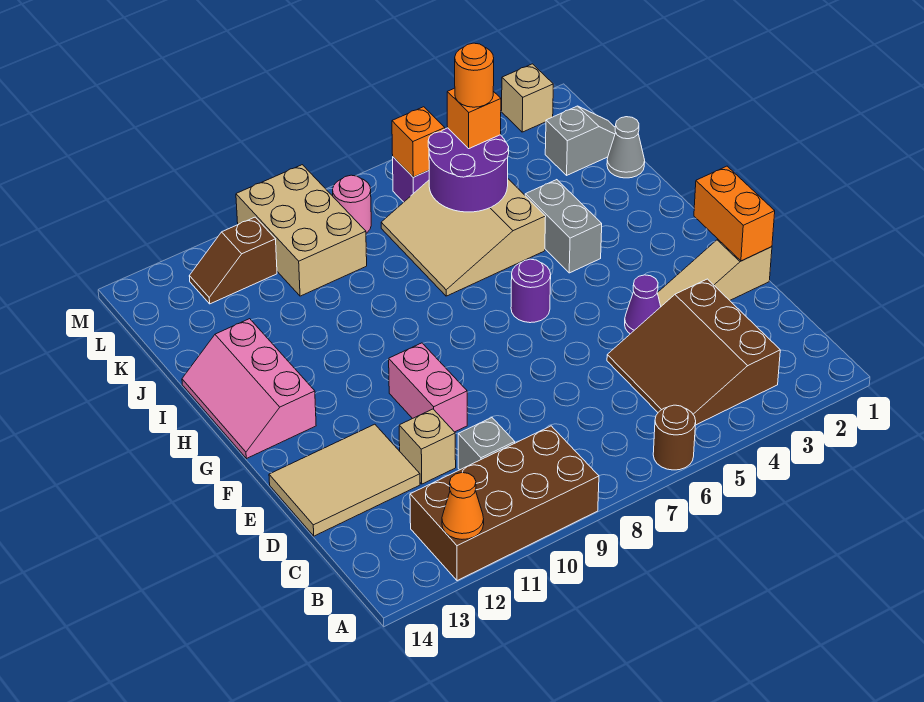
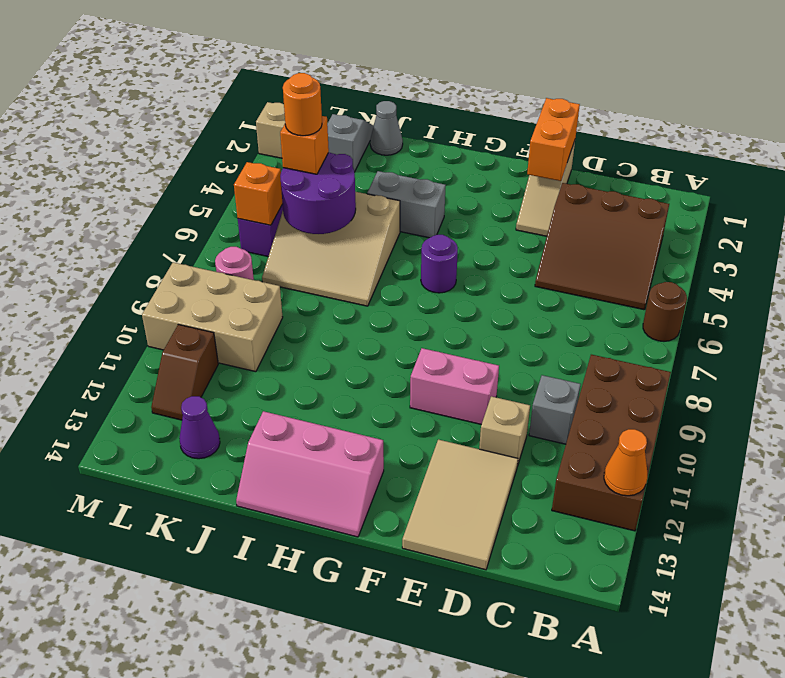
orange brick E1:F1 level 2 -> orange brick E1:E2 level 2
purple cone E4 level 1 -> purple cone K13 level 1

